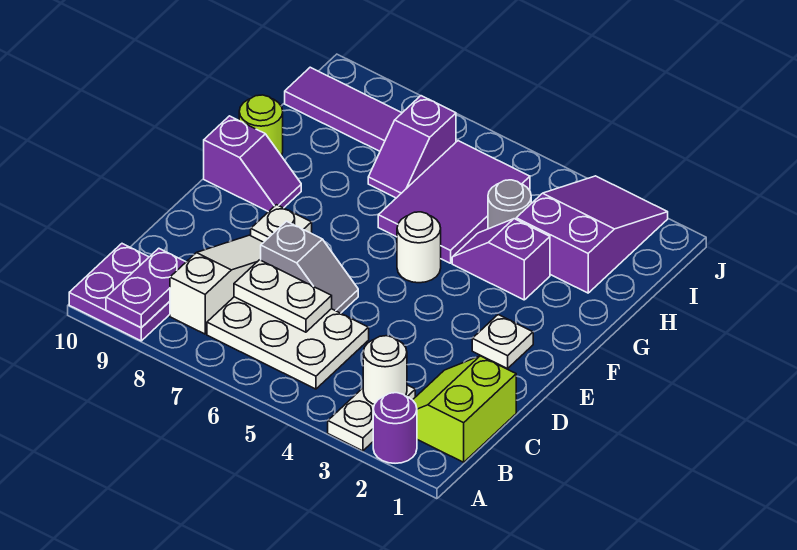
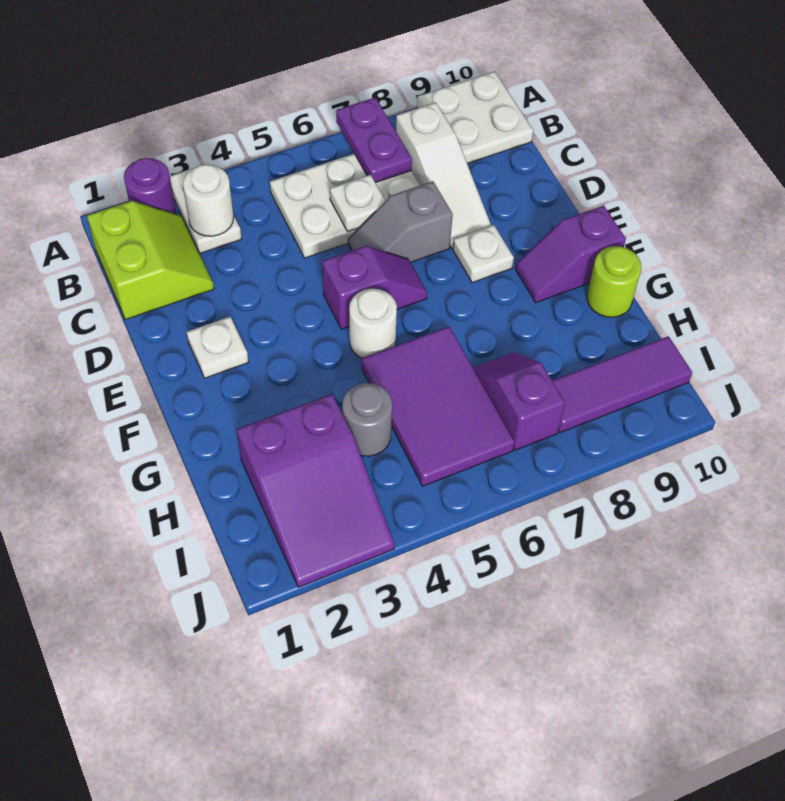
purple plate A9:B10 level 1 -> white plate A9:B10 level 1
purple plate A9:B9 level 2 -> purple plate A7:B7 level 2
white plate C6:C7 level 2 -> white plate C6 level 2
purple slope G3:G4 level 1 top 3 -> purple slope E5:E6 level 1 top 5

